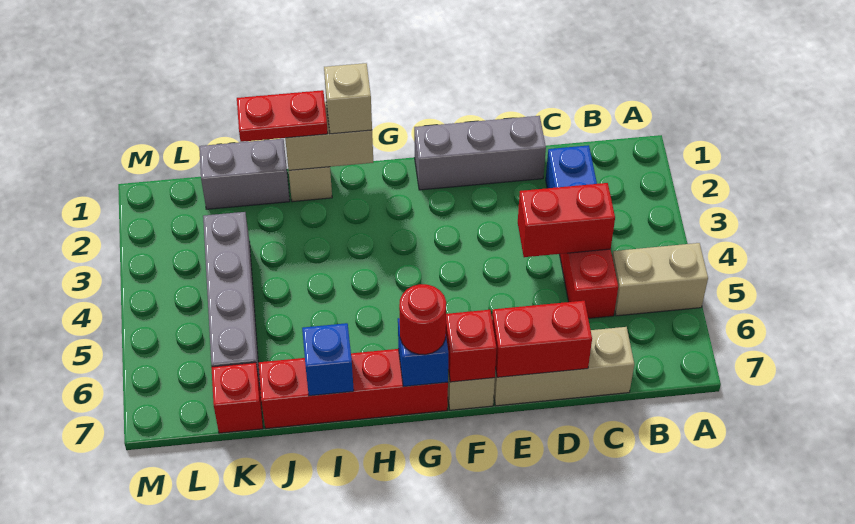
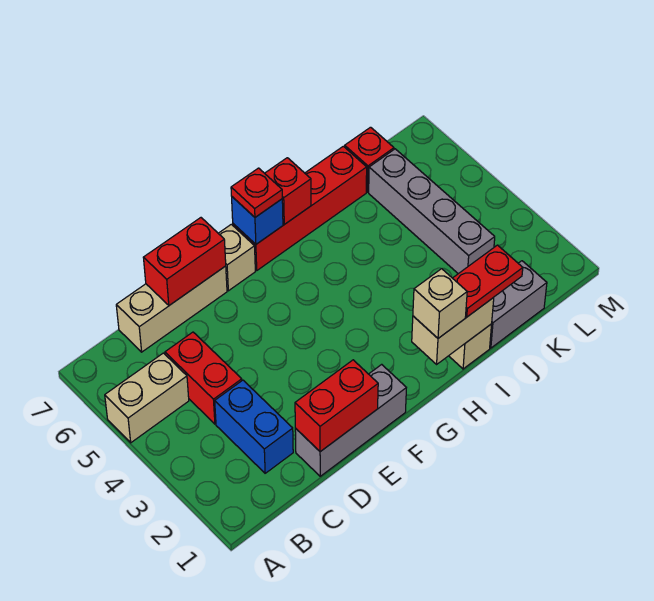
red brick C4:D4 level 2 -> red brick D1:E1 level 2
red brick F7 level 2 -> red brick H7 level 2
red round brick G7 level 3 -> red plate G7 level 3
blue brick I7 level 2 -> none

